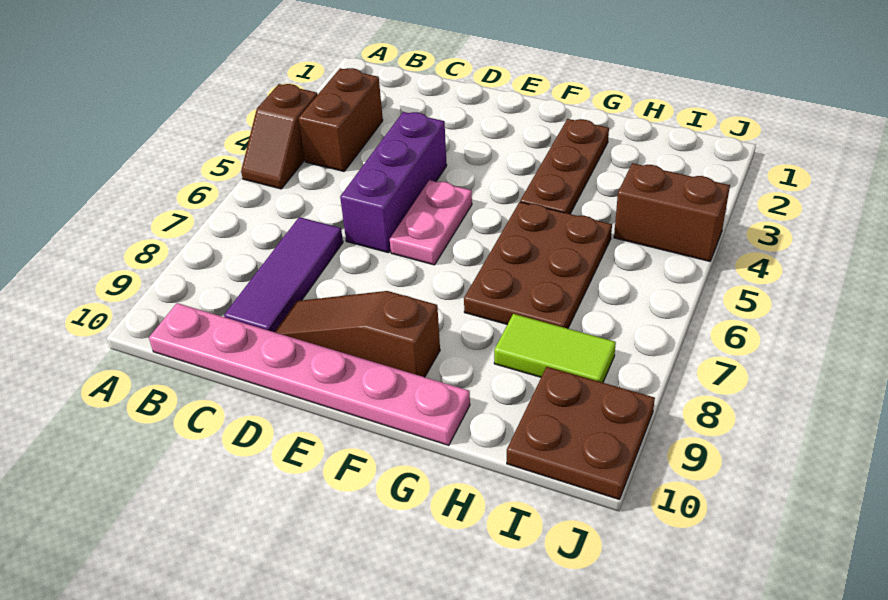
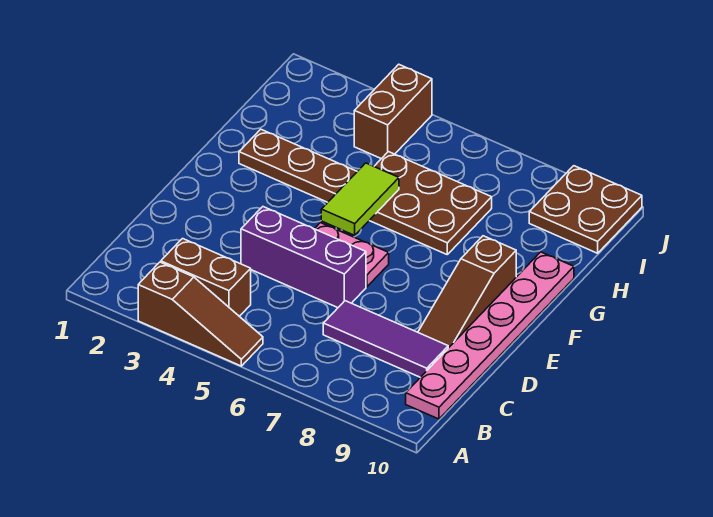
brown slope A4:A5 level 1 top 4 -> brown slope A3:A5 level 1 top 3
lime tile H8:I8 level 1 -> lime tile F5:G5 level 2

